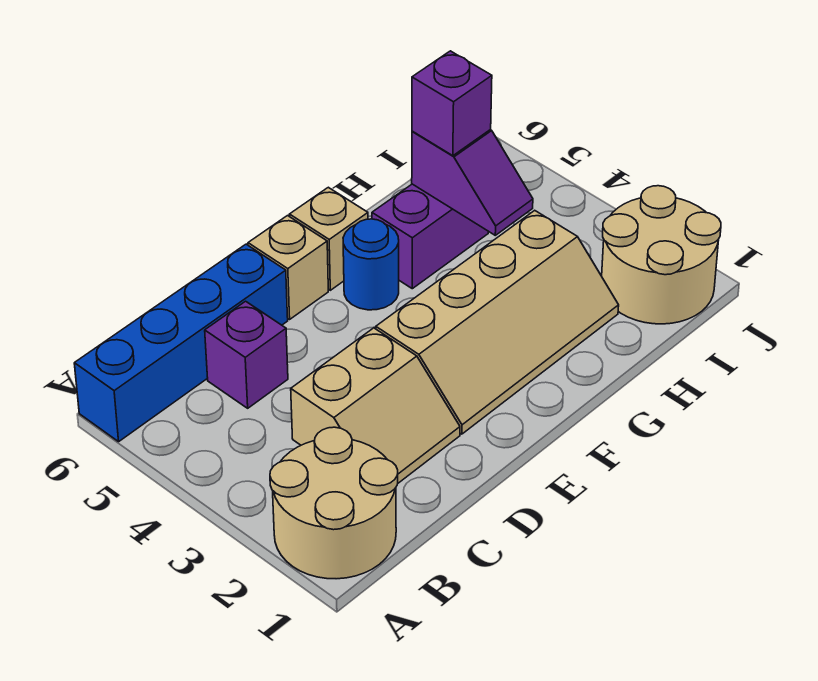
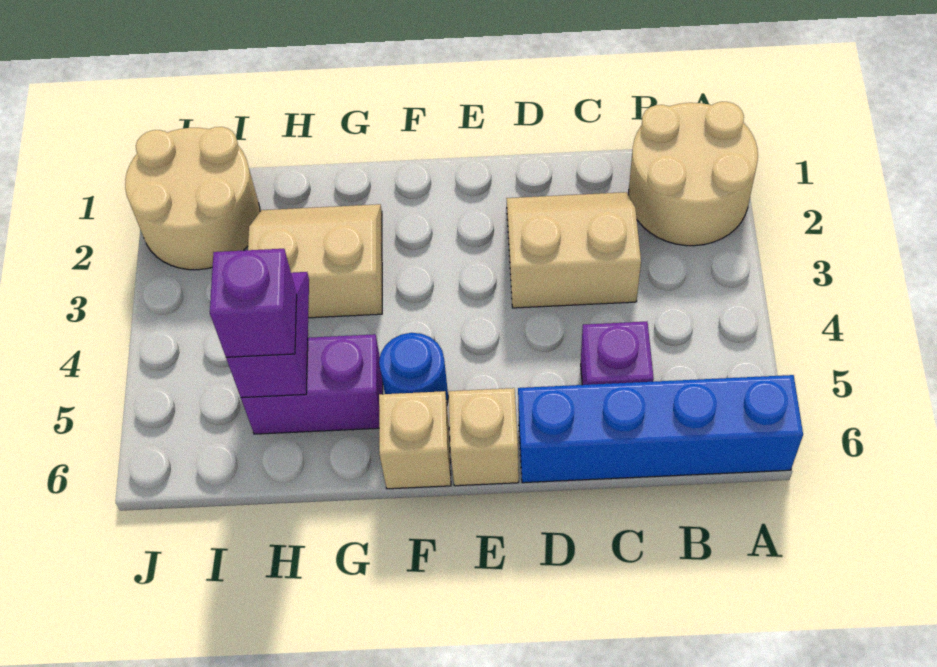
tan slope E2:H3 level 1 top 3 -> tan slope G2:H3 level 1 top 3

